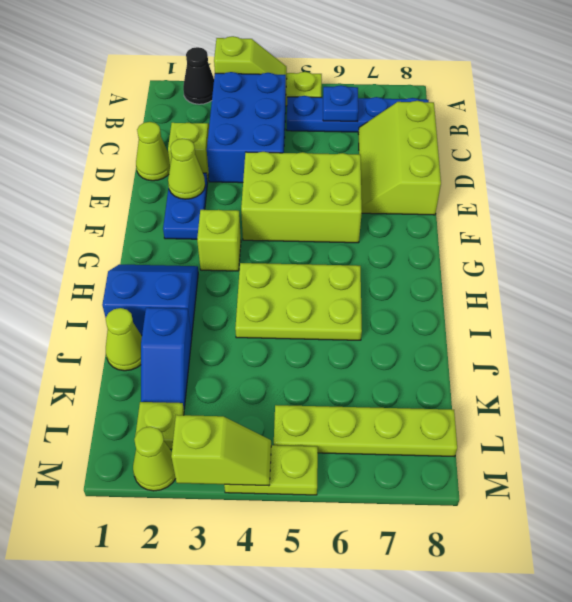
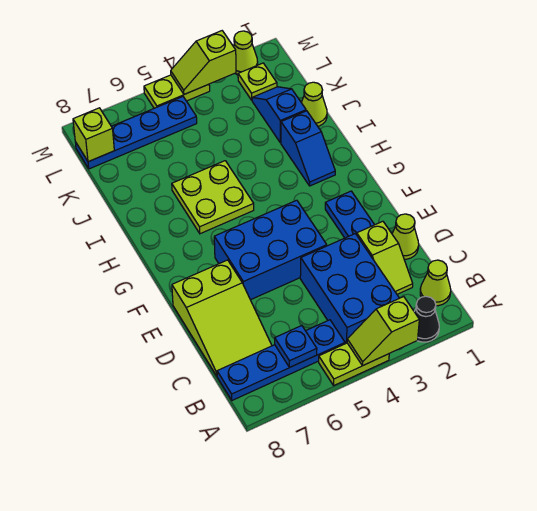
lime slope C7:E8 level 1 top 8 -> lime slope C7:E8 level 1 top E
lime cone E2 level 2 -> lime cone B1 level 1
lime brick E4:F6 level 1 -> blue brick E4:F6 level 1
lime brick G3 level 1 -> lime brick L8 level 2
blue slope H1:I2 level 1 top I -> blue slope H2:I2 level 1 top I
lime plate H4:I6 level 1 -> lime plate H5:I6 level 1
lime plate L5:L8 level 1 -> blue plate L5:L8 level 1

